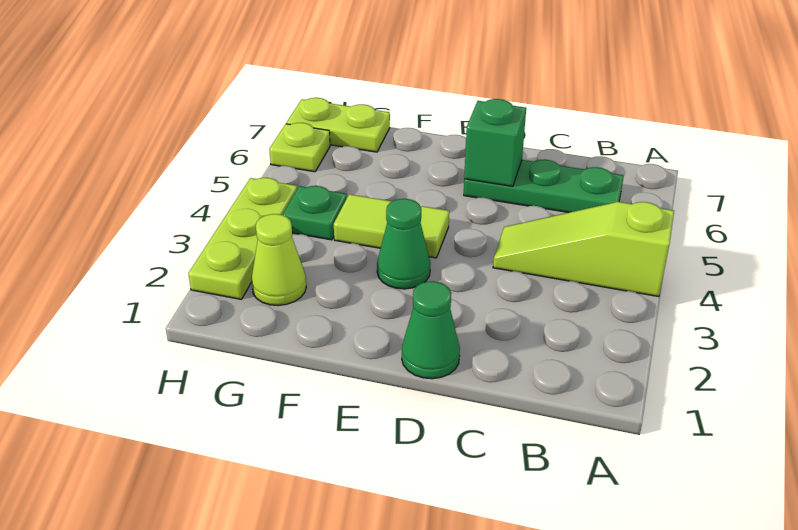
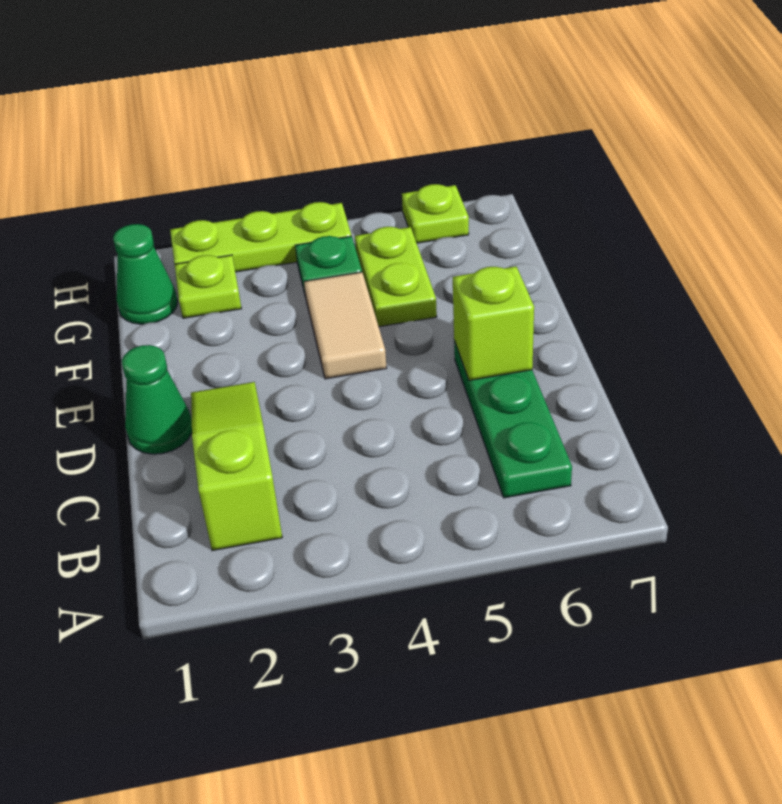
lime slope A4:C4 level 1 top A -> lime slope B2:D2 level 1 top B
green brick D6 level 2 -> lime brick D6 level 2
green cone E3 level 1 -> green cone G1 level 1
lime tile E4:F4 level 1 -> tan tile E4:F4 level 1
lime cone G2 level 1 -> lime plate G2 level 1
lime plate G7:H7 level 1 -> lime plate F5:G5 level 1

